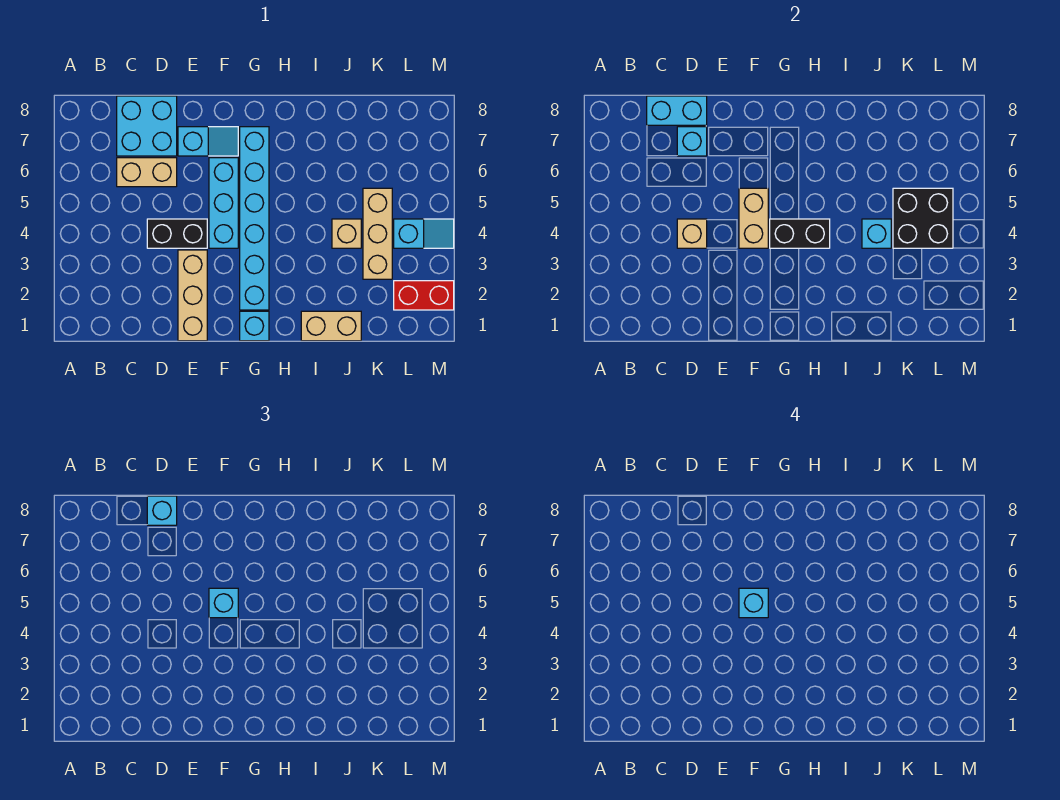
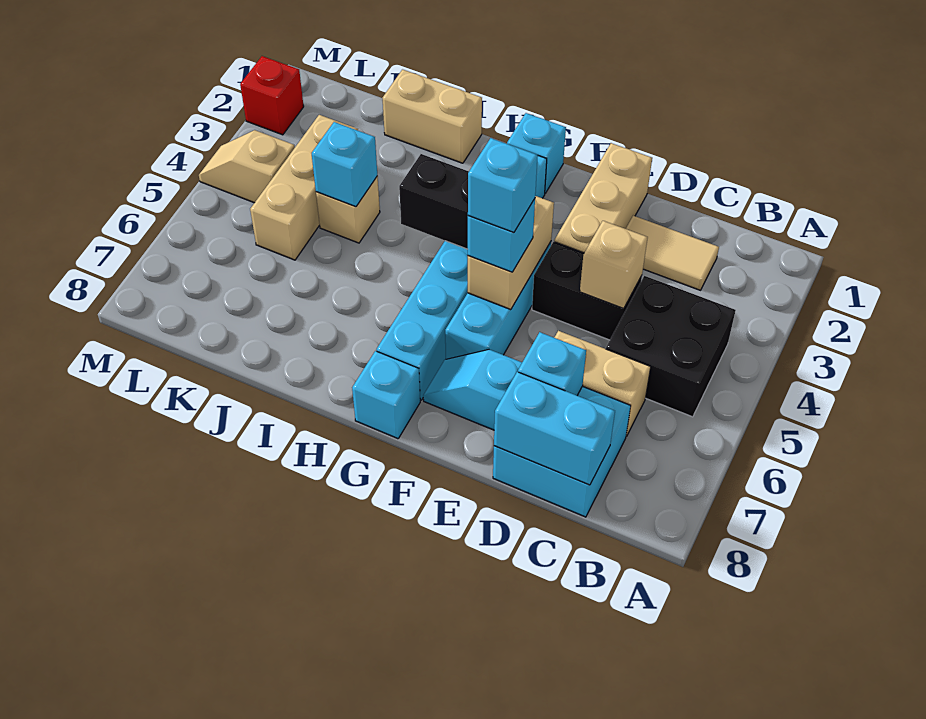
none -> tan tile C2:D2 level 1
cyan brick D8 level 3 -> cyan brick G8 level 1
black brick K4:L5 level 2 -> black brick B4:C5 level 1
red brick L2:M2 level 1 -> red brick M2 level 1
cyan slope L4:M4 level 1 top L -> tan slope L4:M4 level 1 top L

